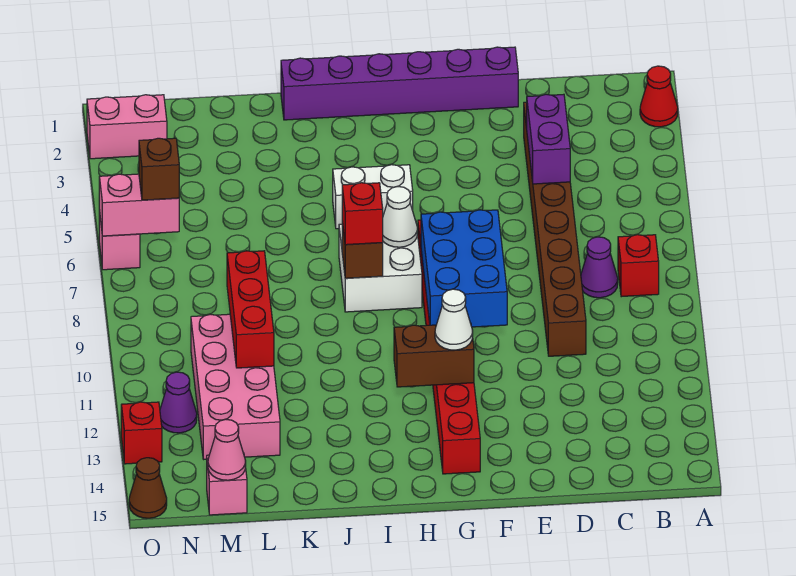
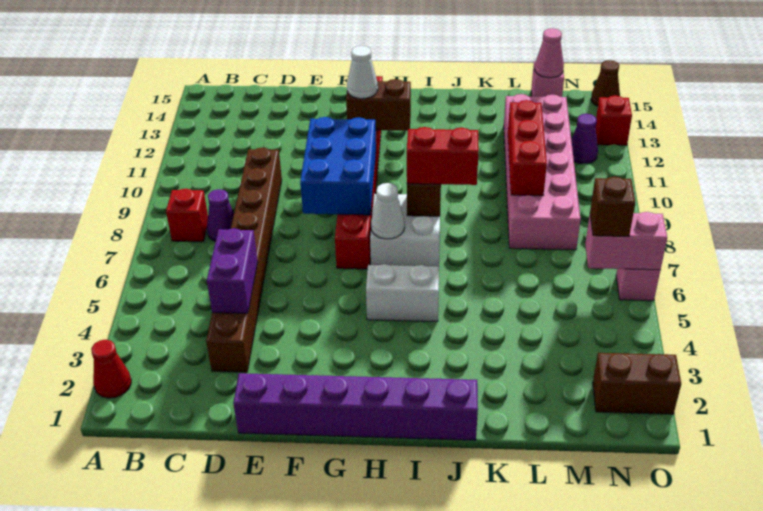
red brick I8 level 3 -> red brick I8:J8 level 3
pink brick L10:M13 level 1 -> pink brick L8:M13 level 1
pink brick N2:O2 level 1 -> brown brick N2:O2 level 1

